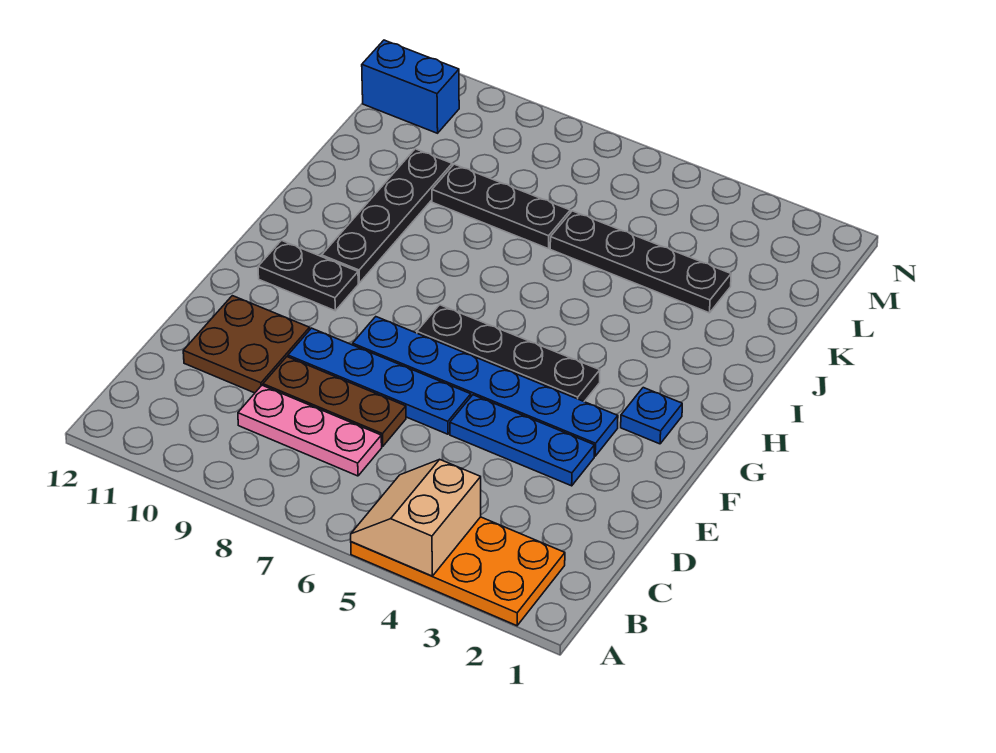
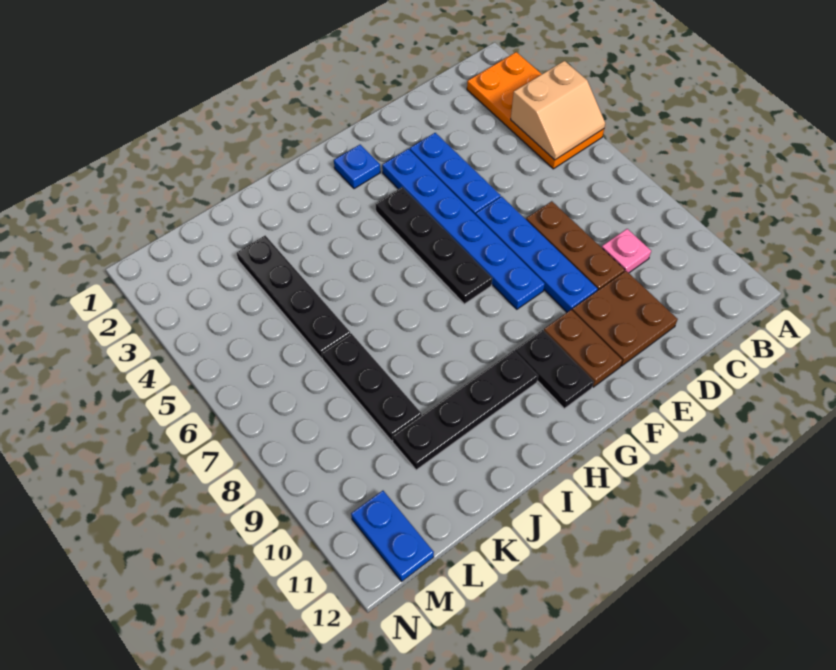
pink plate C7:C9 level 1 -> pink plate C9 level 1
none -> brown plate F10:F11 level 1
blue brick M11:M12 level 1 -> blue plate M11:M12 level 1

